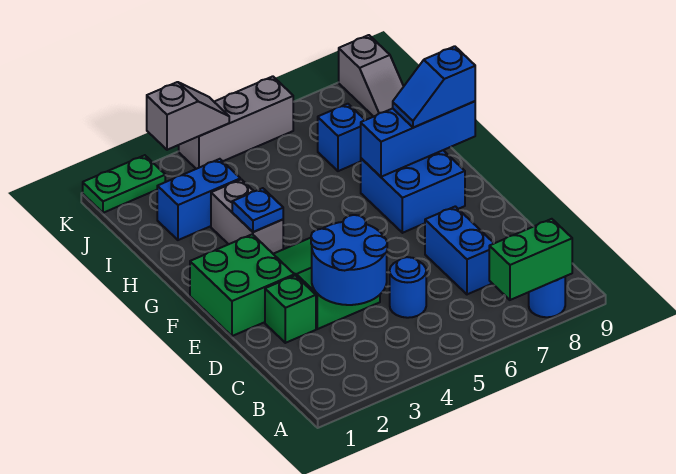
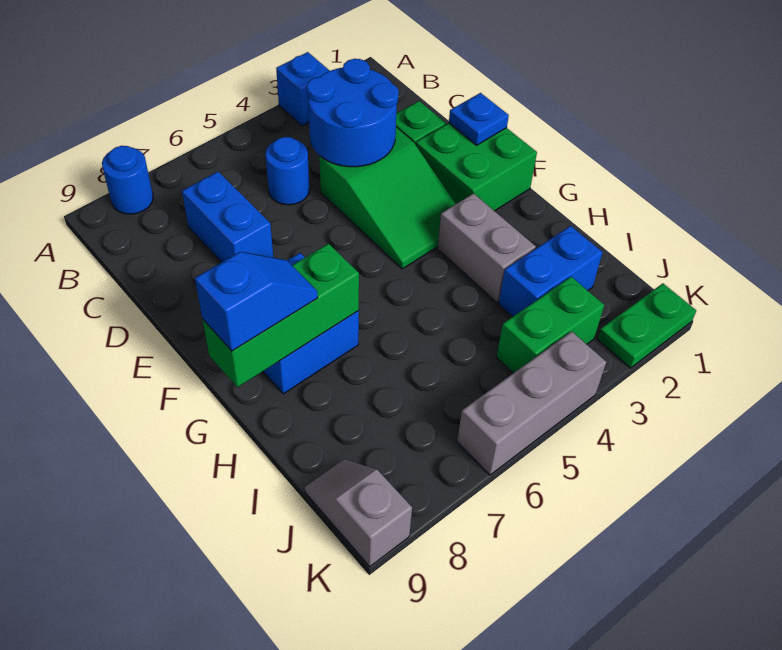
green brick A7:A8 level 2 -> green brick J3:J4 level 1
blue plate G3 level 2 -> blue plate E1 level 2
blue brick G7:G9 level 2 -> green brick G7:G9 level 2
blue brick I7 level 1 -> blue brick A3 level 1
grey slope K3:K4 level 2 top 3 -> none

